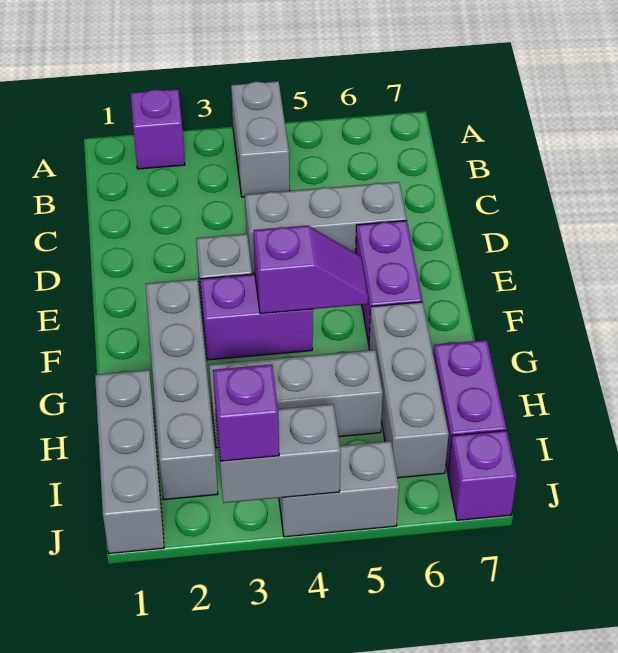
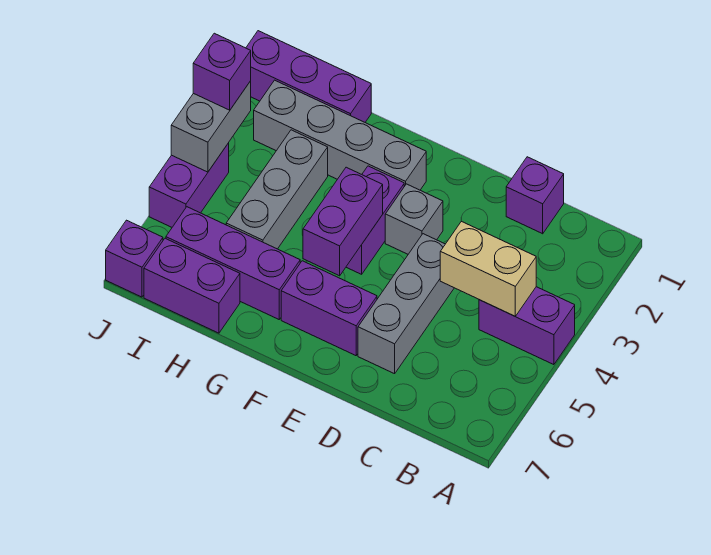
purple brick A2 level 1 -> purple brick C1 level 1
grey brick A4:B4 level 1 -> purple brick A4:B4 level 1
none -> tan brick B4:C4 level 2
purple slope F4:F5 level 2 top 4 -> purple brick F4:F5 level 2
grey brick G6:I6 level 1 -> purple brick G6:I6 level 1
grey brick H1:J1 level 1 -> purple brick H1:J1 level 1
grey brick J4:J5 level 1 -> purple brick J4:J5 level 1

